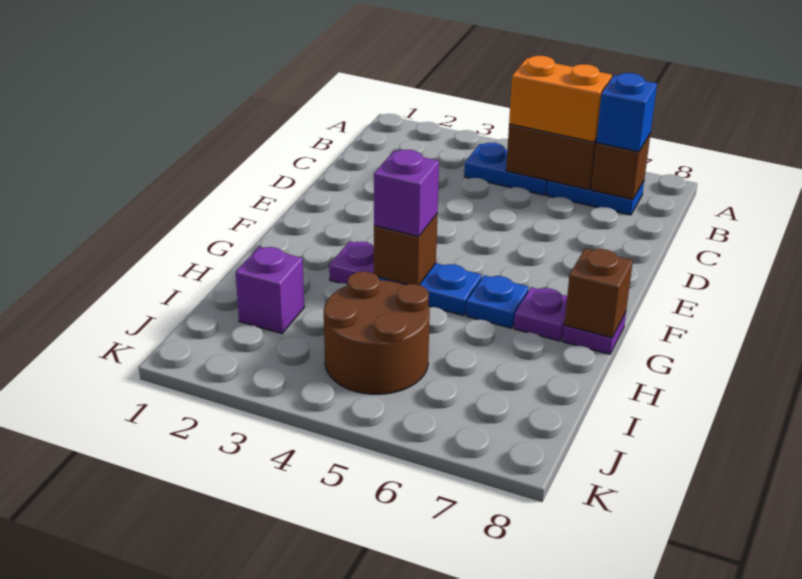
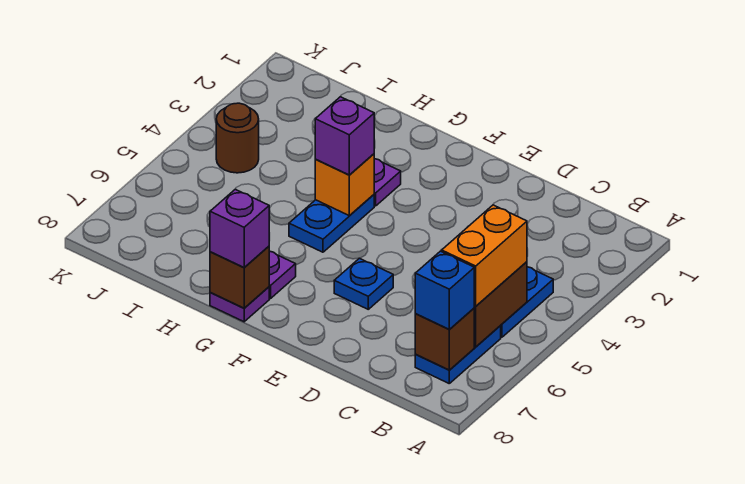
brown brick G4 level 2 -> orange brick G4 level 2
blue plate G6 level 1 -> blue plate E6 level 1
purple brick I2 level 1 -> purple brick G8 level 3
brown round brick I4:J5 level 1 -> brown round brick J4 level 1

